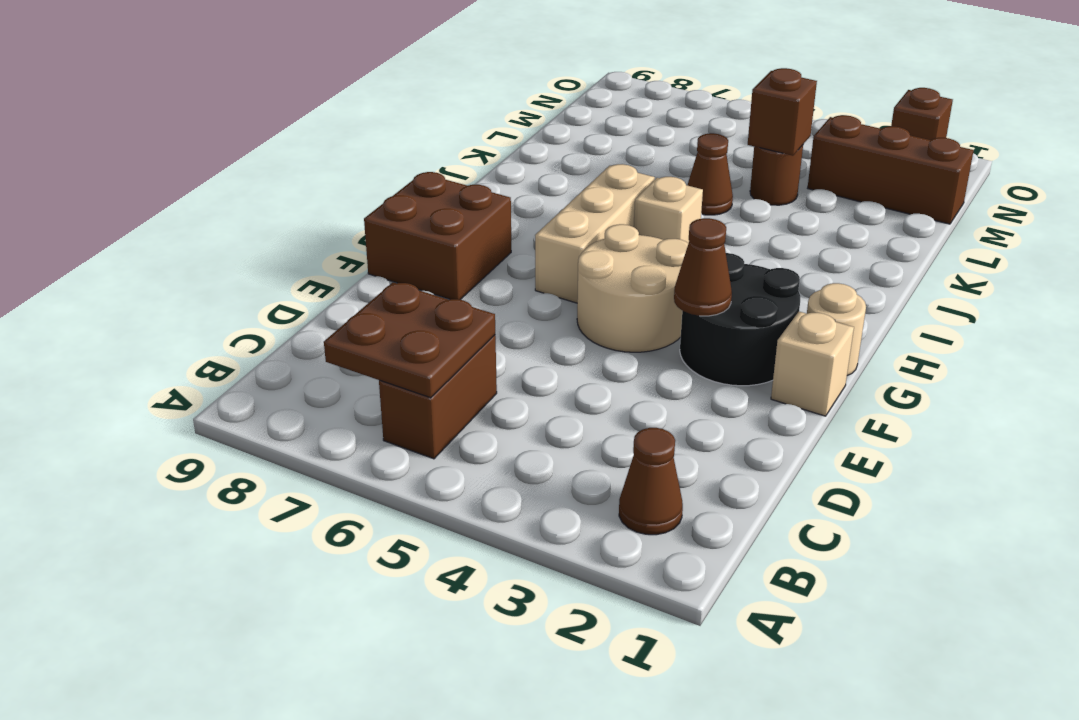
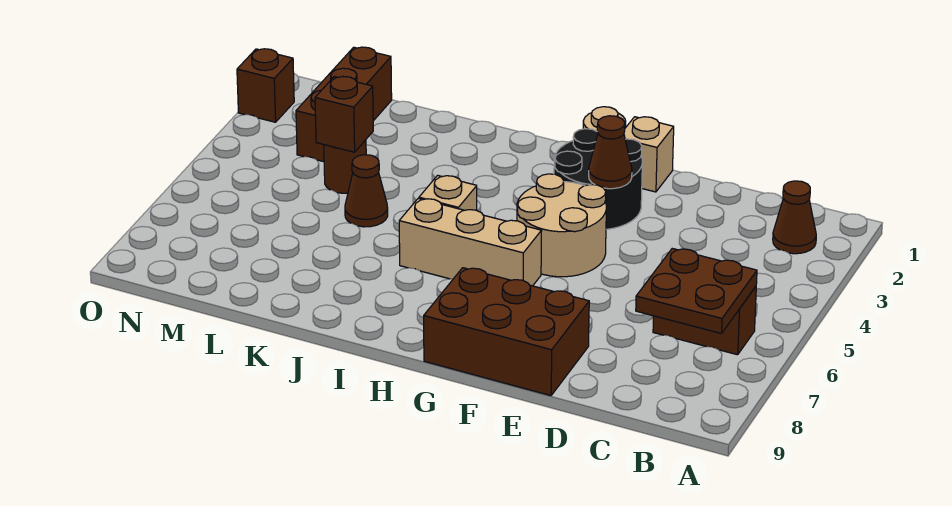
brown brick F8:G9 level 1 -> brown brick E8:G9 level 1

